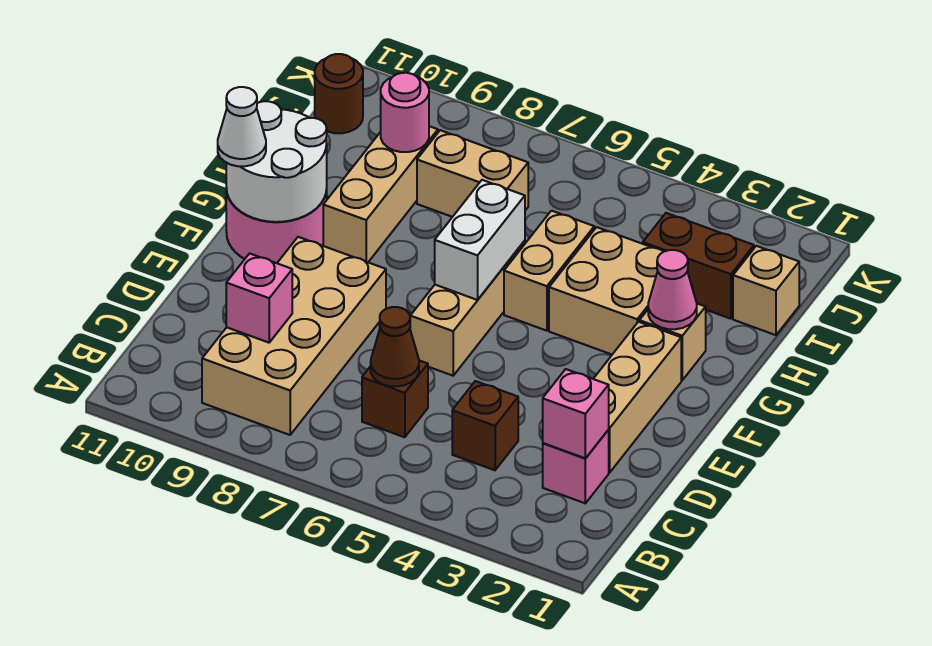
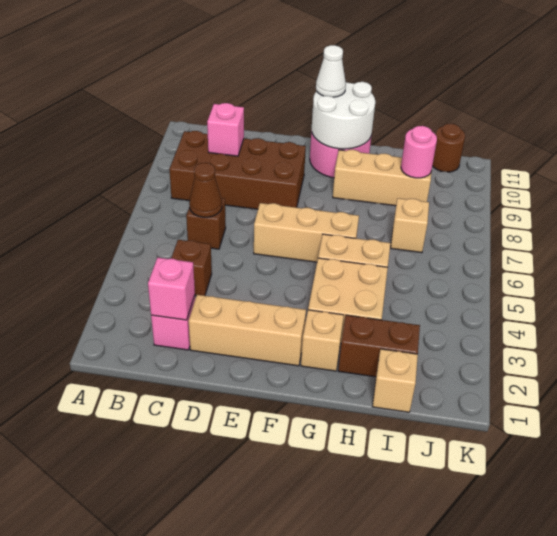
tan brick B8:E9 level 1 -> brown brick B8:E9 level 1
white brick F6:G6 level 2 -> none
pink cone G2 level 2 -> none
brown brick I2:I3 level 1 -> brown brick H2:I2 level 1
tan brick I7:I8 level 1 -> tan brick I7 level 1

